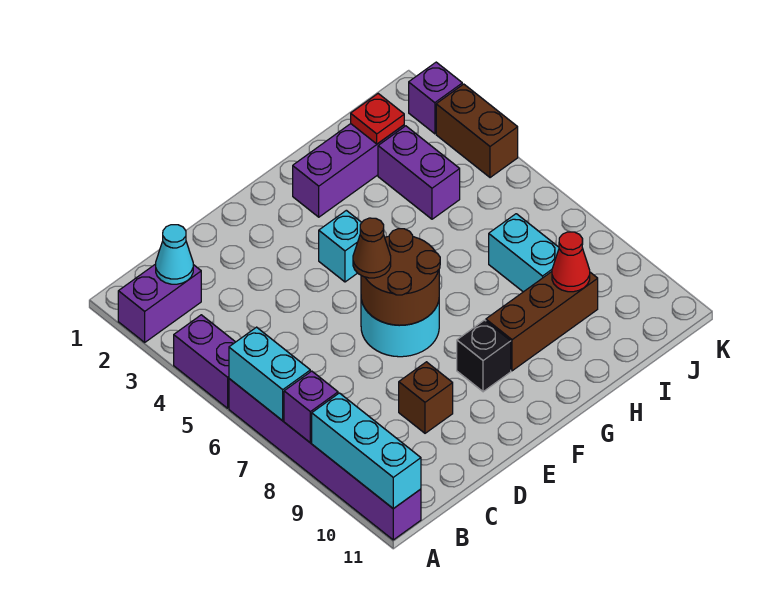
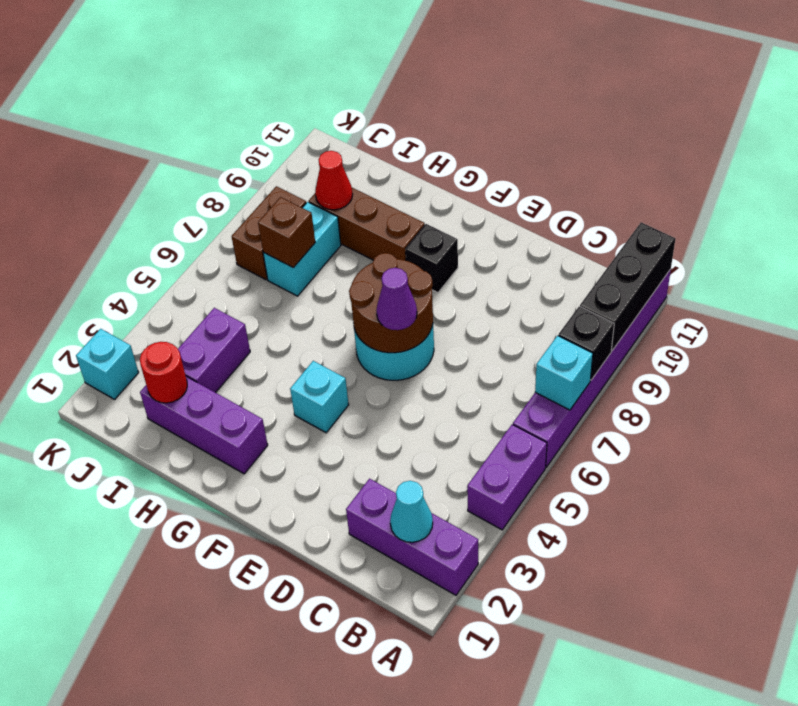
purple brick A2:B2 level 1 -> purple brick A2:C2 level 1
cyan brick A6:A7 level 2 -> cyan brick A7 level 2
purple brick A8 level 2 -> black brick A8 level 2
cyan brick A9:A11 level 2 -> black brick A9:A11 level 2
brown brick D9 level 1 -> brown brick I7 level 2
brown cone E6 level 3 -> purple cone E6 level 3
red plate I2 level 2 -> red round brick I2 level 2
purple brick K2 level 1 -> cyan brick K2 level 1
brown brick K3:K4 level 1 -> brown brick J7:J8 level 1

